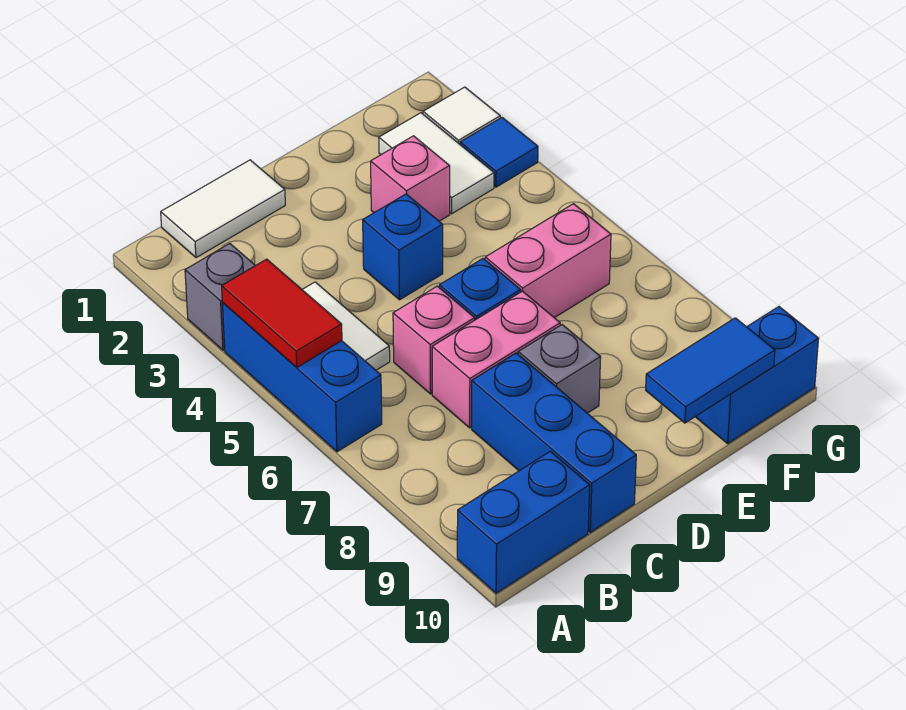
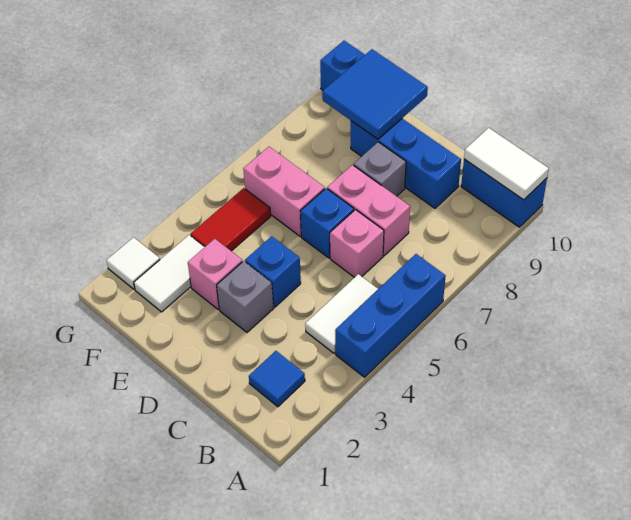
grey brick A3 level 1 -> grey brick D3 level 1
red tile A4:A5 level 2 -> red tile F4:F5 level 1
white tile B1:C1 level 1 -> white tile A10:B10 level 2
blue brick C8:C10 level 1 -> blue brick C9:E9 level 1
blue tile E10:F10 level 2 -> blue tile E9:F10 level 2
blue tile G3 level 1 -> blue tile B2 level 1

